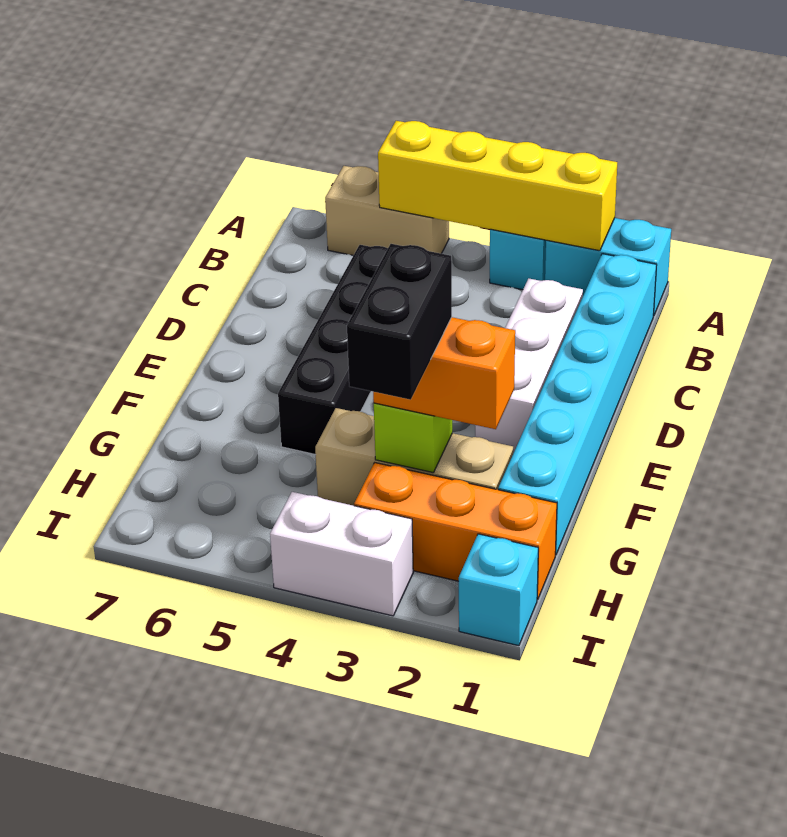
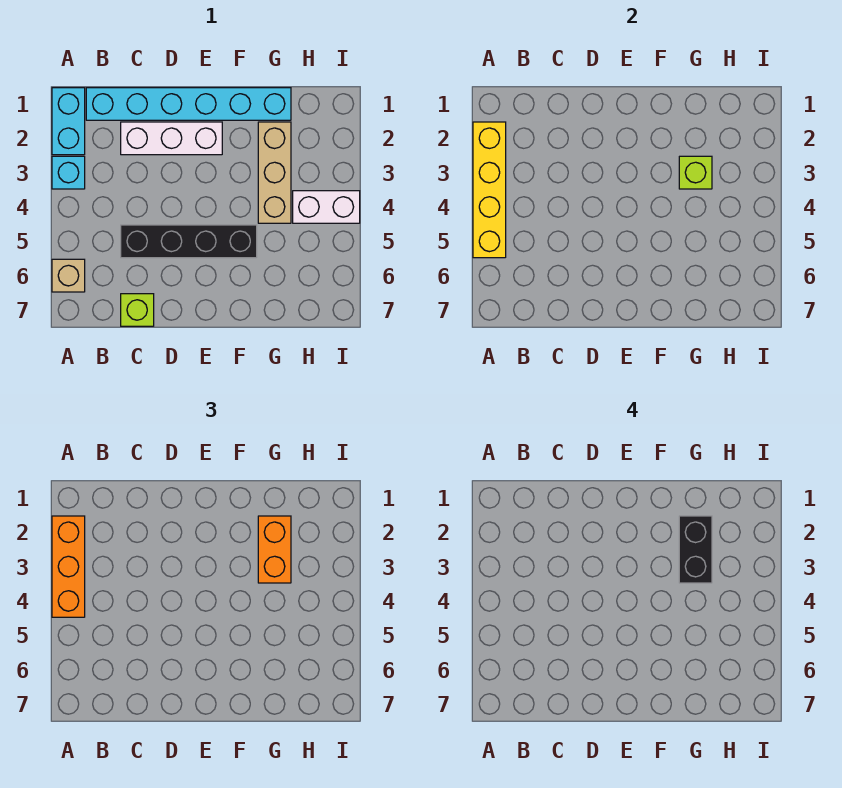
tan brick A5:A6 level 1 -> tan brick A6 level 1
none -> lime brick C7 level 1
black brick G3:H3 level 4 -> black brick G2:G3 level 4
orange brick H1:H3 level 1 -> orange brick A2:A4 level 3
cyan brick I1 level 1 -> none
white brick I3:I4 level 1 -> white brick H4:I4 level 1

